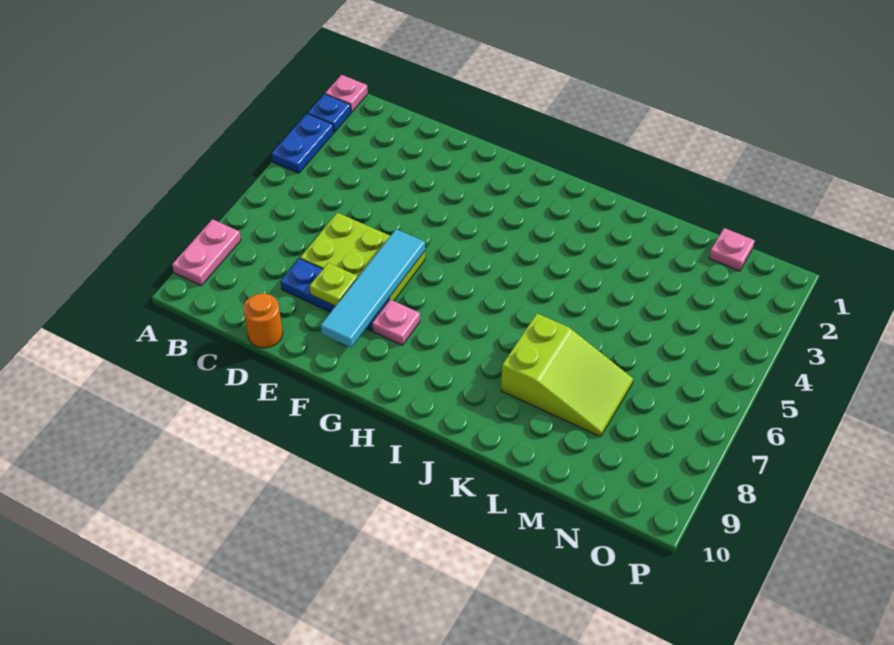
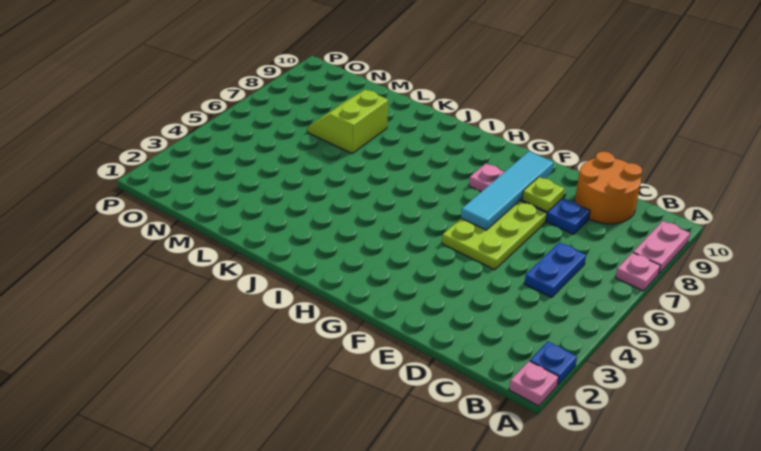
blue plate A3:A4 level 1 -> blue plate C5:C6 level 1
lime plate D6:F7 level 1 -> lime plate E5:F7 level 1
orange round brick D10 level 1 -> orange round brick C9:D10 level 1
lime slope K7:M8 level 1 top K -> lime slope L7:M8 level 1 top L
pink plate N1 level 1 -> pink plate A7 level 1

